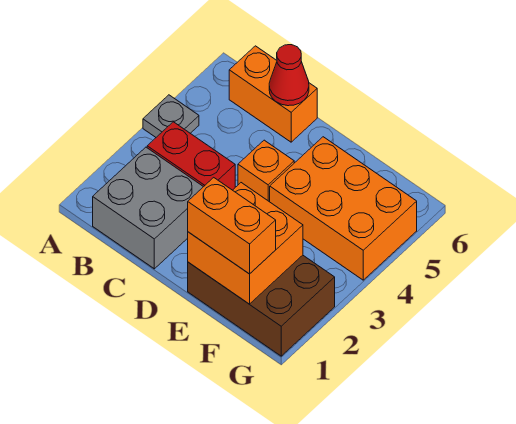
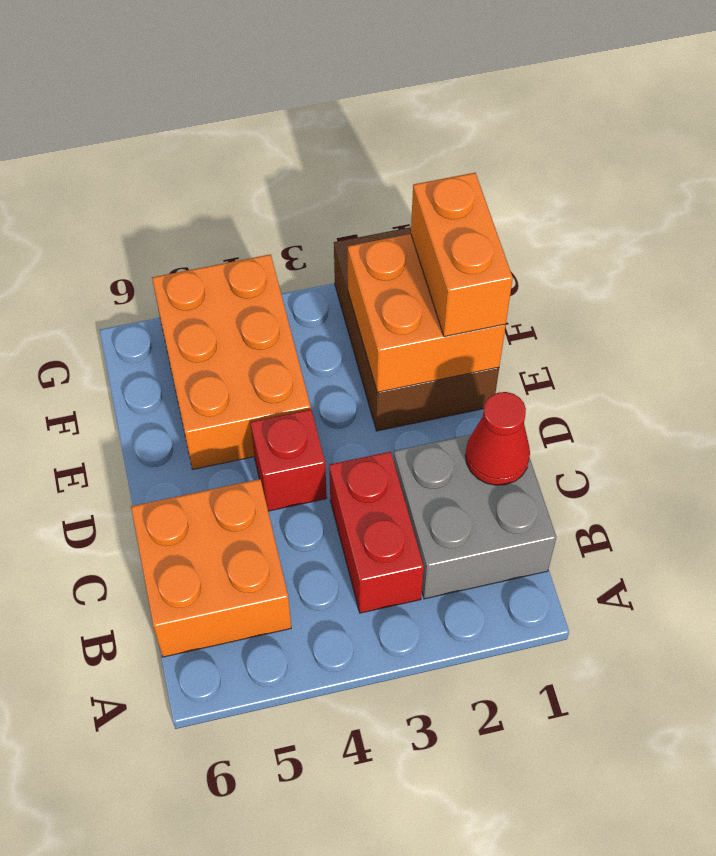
grey plate A4 level 1 -> none
orange brick B6:C6 level 1 -> orange brick B5:C6 level 1
red cone C6 level 2 -> red cone C1 level 2
orange brick D4 level 1 -> red brick D4 level 1

